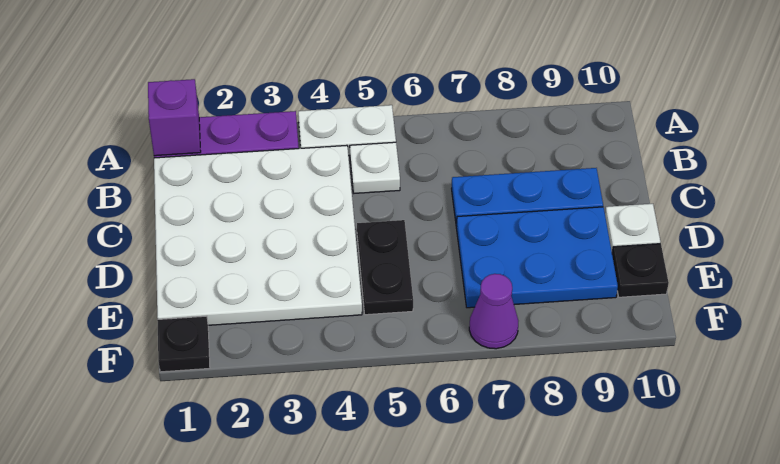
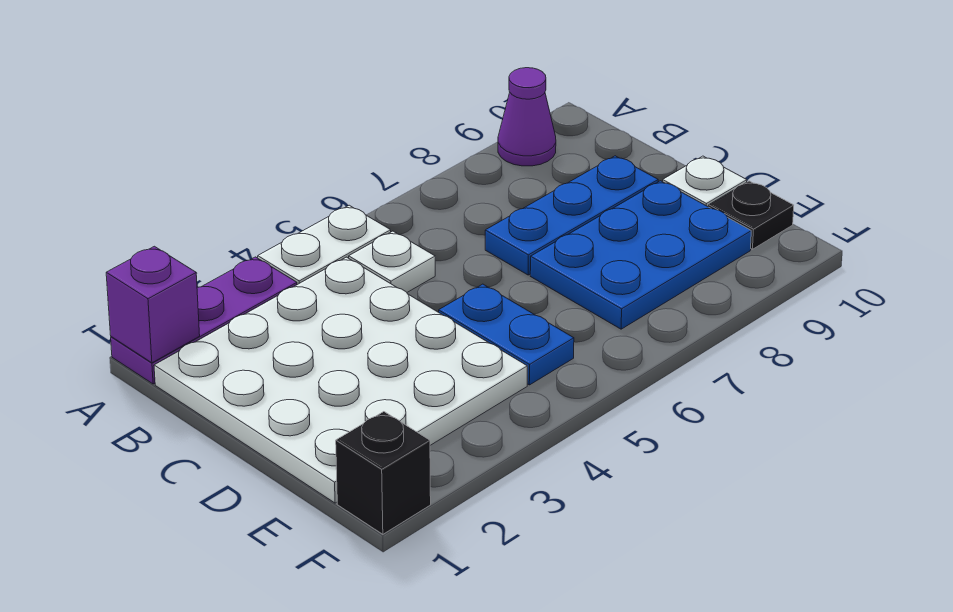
black plate D5:E5 level 1 -> blue plate D5:E5 level 1
black plate F1 level 1 -> black brick F1 level 1
purple cone F7 level 1 -> purple cone A9 level 1

